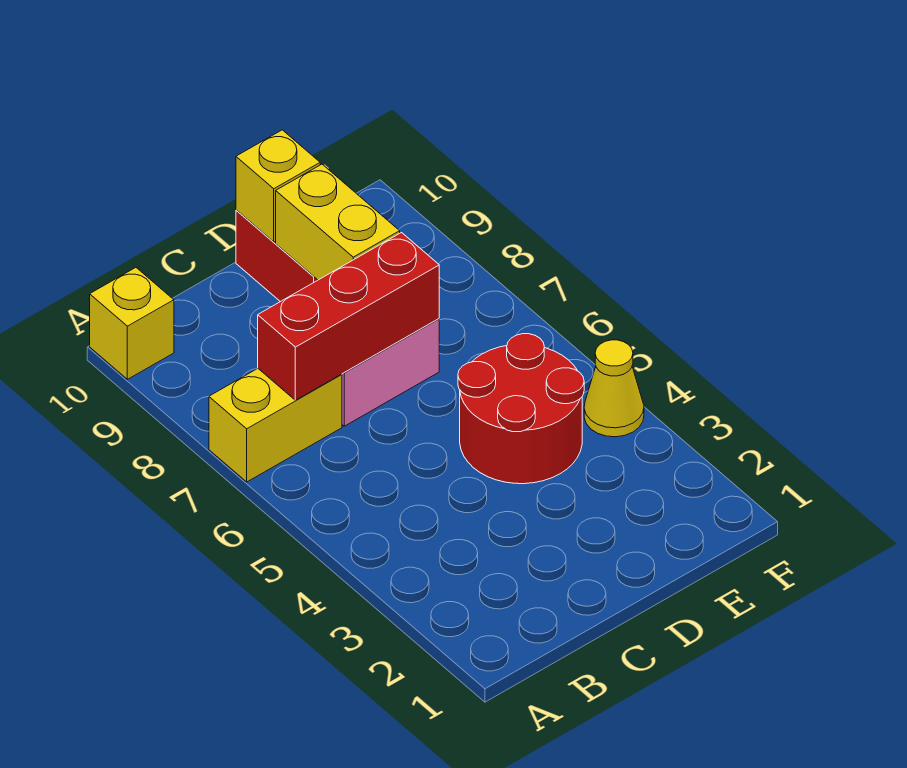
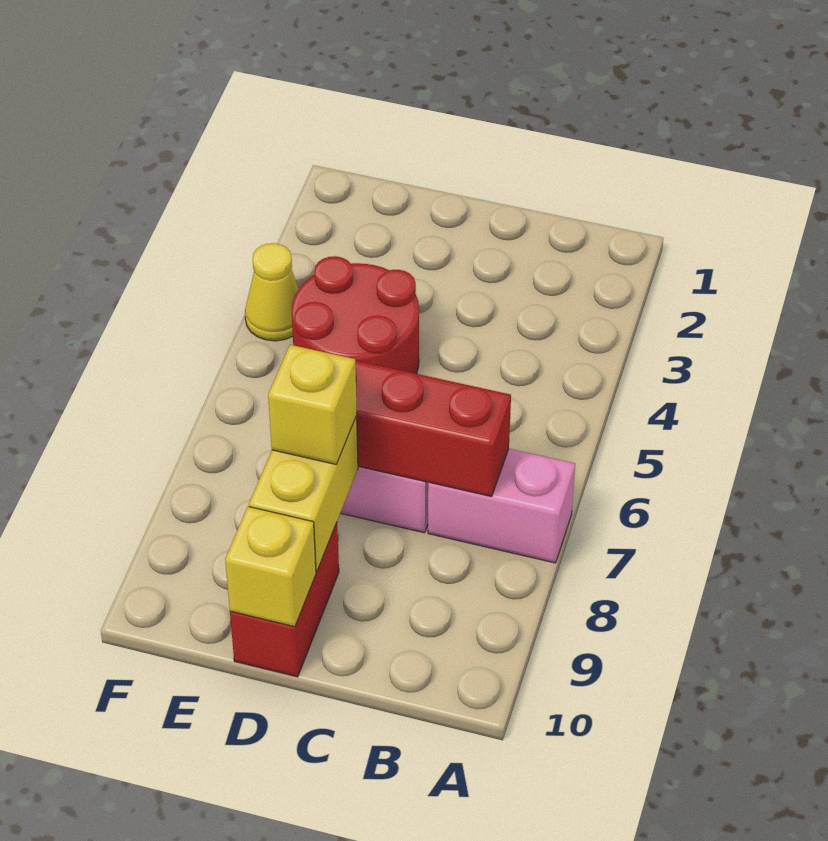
yellow brick A7:B7 level 1 -> pink brick A7:B7 level 1
yellow brick A10 level 1 -> yellow brick D8 level 3

